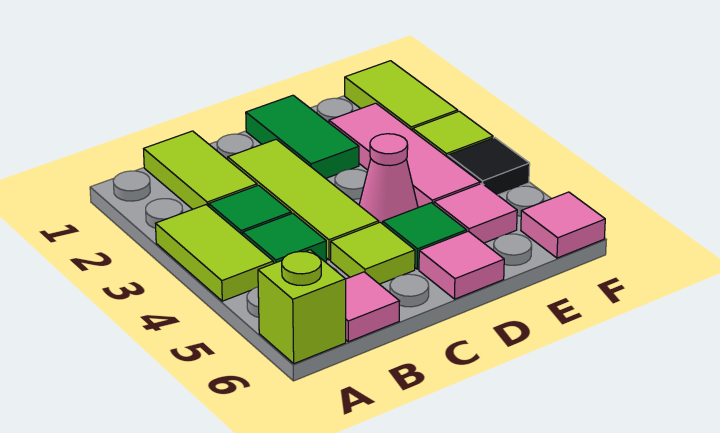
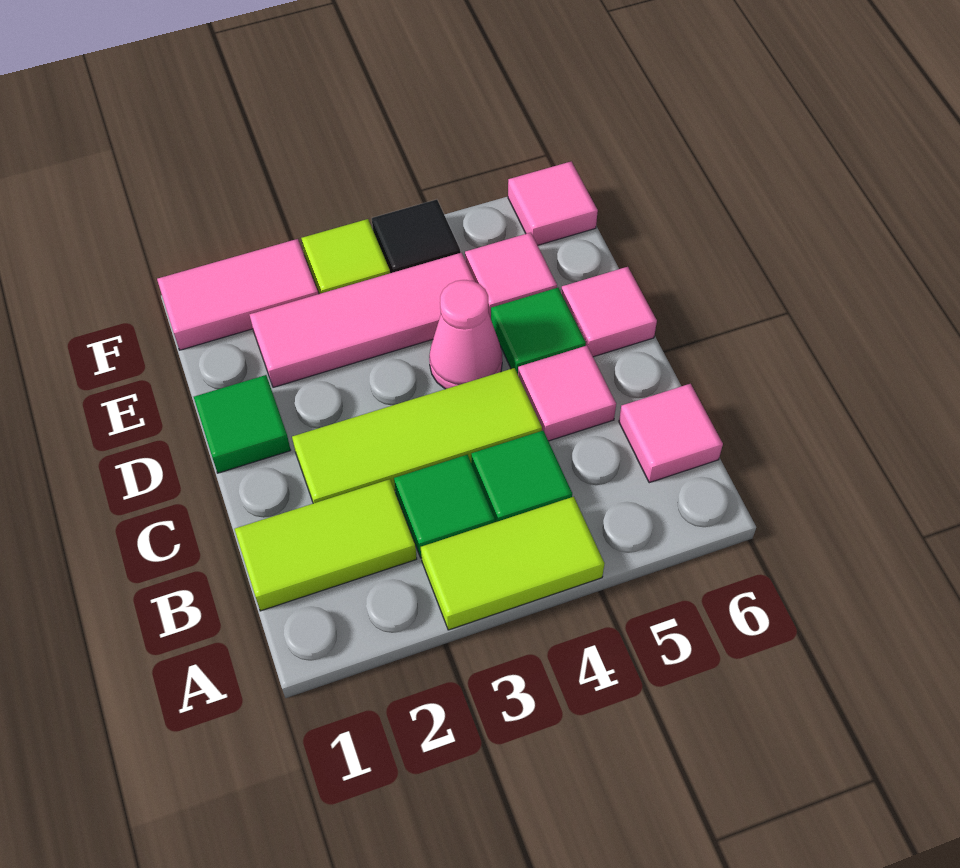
lime brick A6 level 1 -> none
lime tile C5 level 1 -> pink tile C5 level 1
green tile D1:D2 level 1 -> green tile D1 level 1
lime tile F1:F2 level 1 -> pink tile F1:F2 level 1

